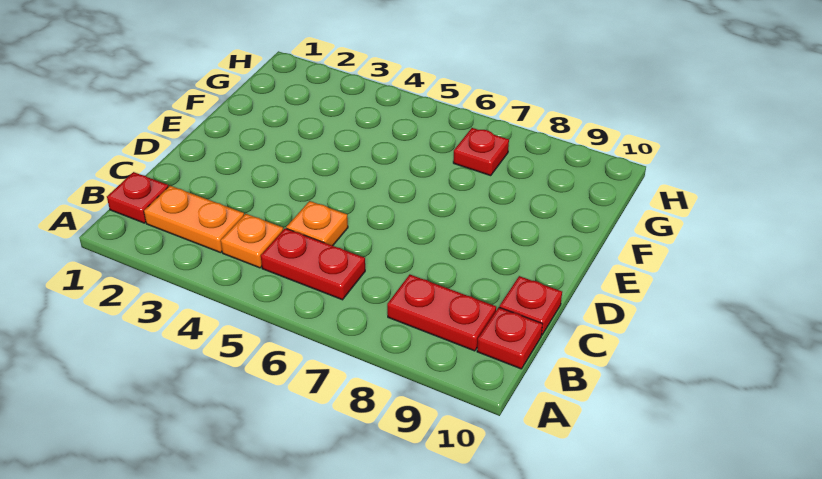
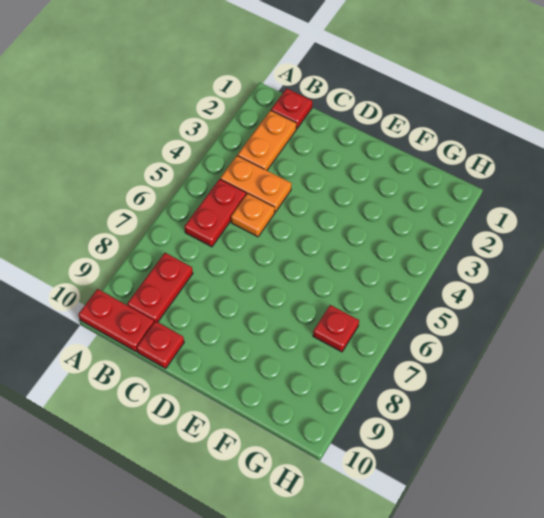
orange plate B4 level 1 -> orange plate B4:C4 level 1
red plate B10 level 1 -> red plate A10:B10 level 1

